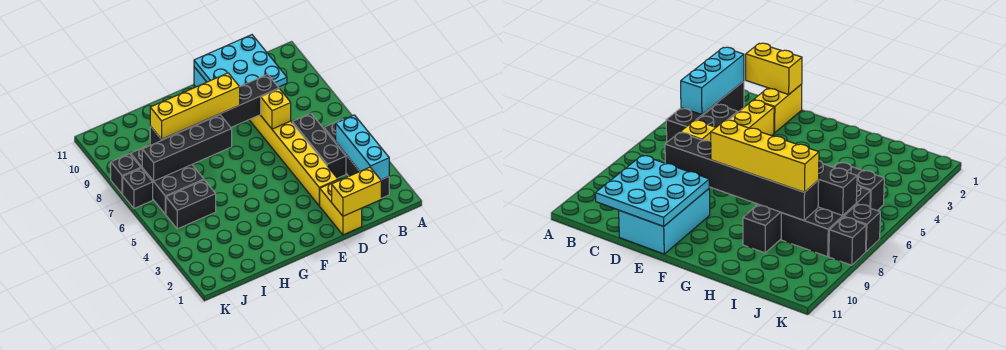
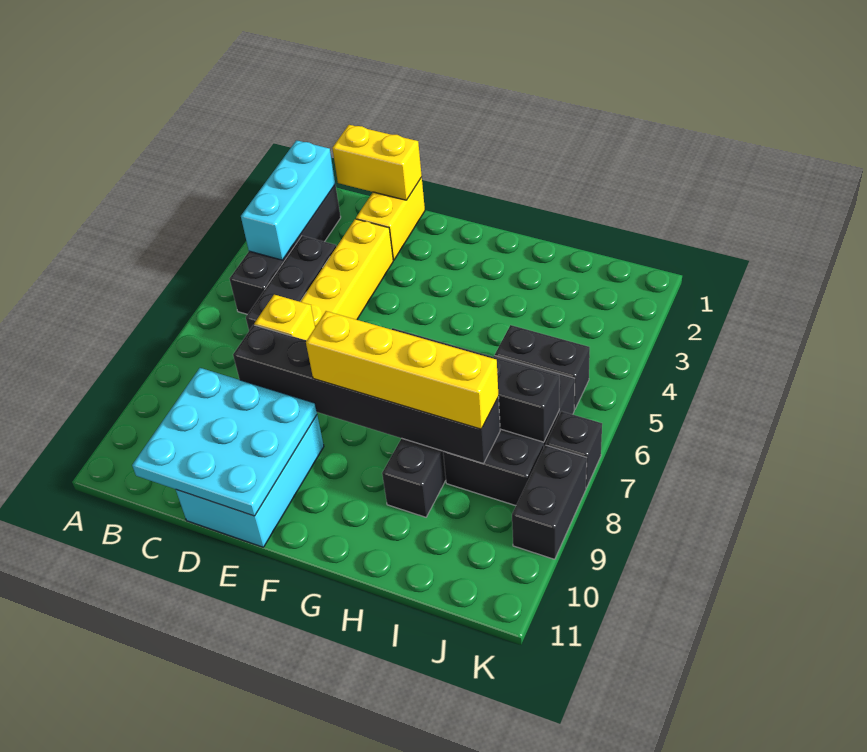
black brick K8 level 1 -> black brick K8:K9 level 1

